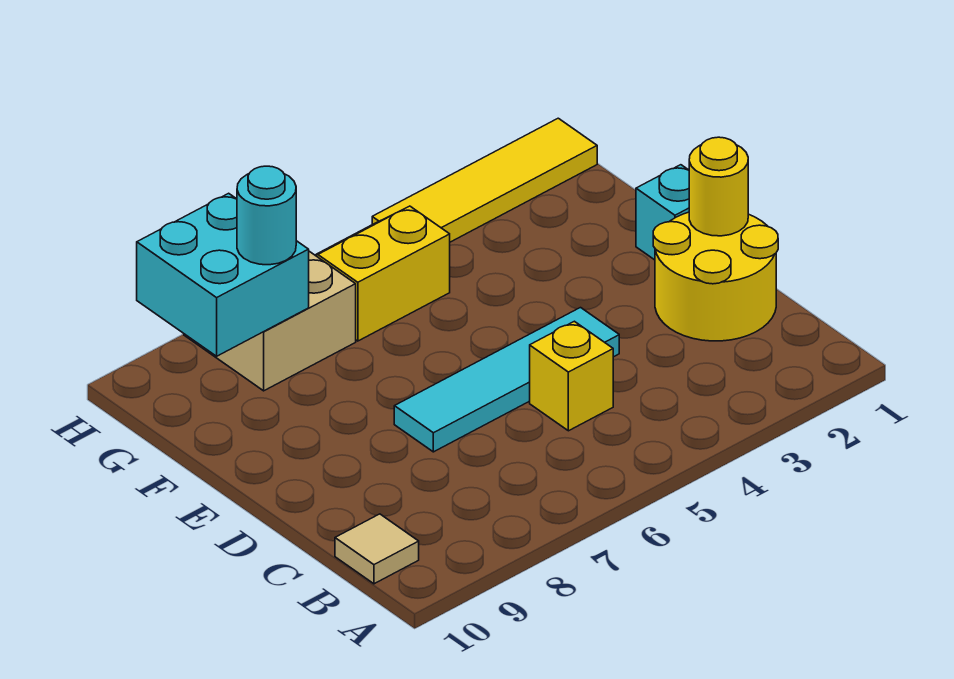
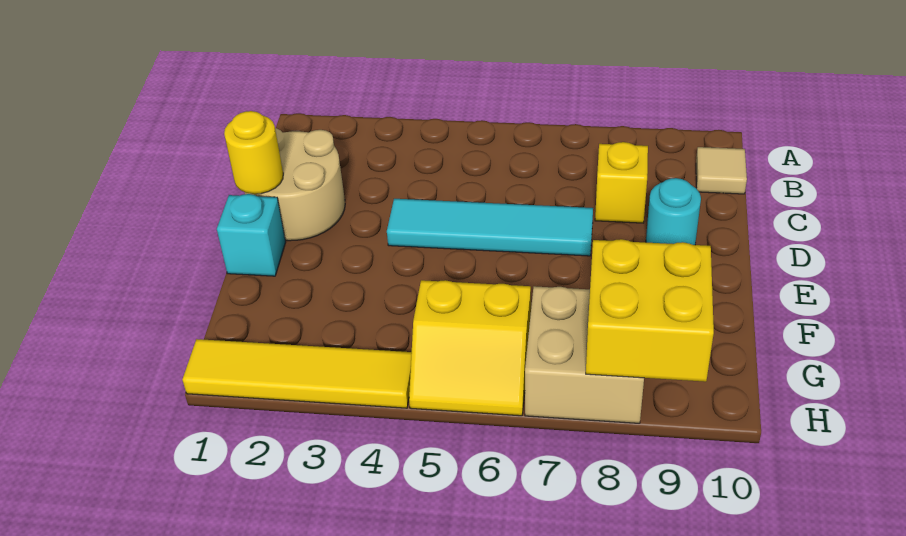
yellow round brick C1:D2 level 1 -> tan round brick C1:D2 level 1
yellow brick C5 level 1 -> yellow brick C8 level 1
cyan brick G8:H9 level 2 -> yellow brick G8:H9 level 2
cyan round brick G8 level 3 -> cyan round brick D9 level 1

